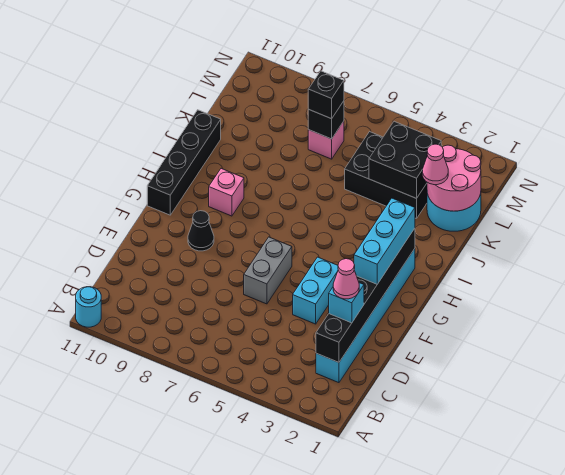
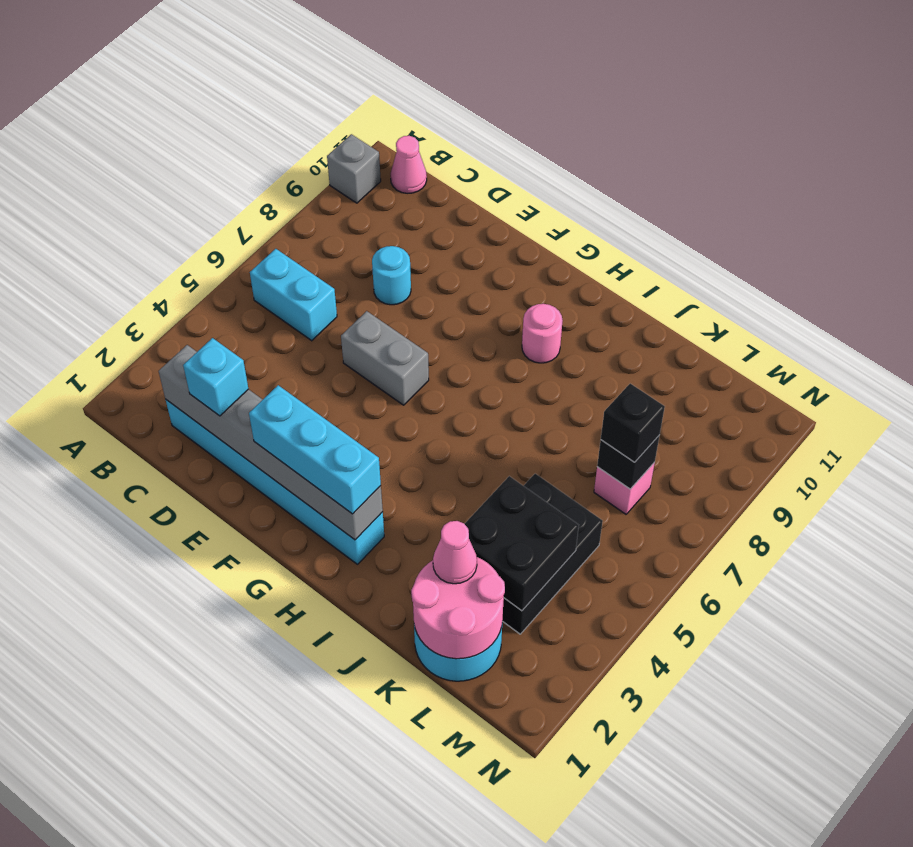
none -> grey brick A10 level 1
cyan round brick A11 level 1 -> cyan round brick D8 level 1
black brick C2:H2 level 2 -> grey brick C2:H2 level 2
pink cone D2 level 4 -> pink cone B11 level 1
cyan brick E4:F4 level 1 -> cyan brick B6:C6 level 1
black cone F9 level 1 -> none
black brick G11:J11 level 1 -> none
pink brick H9 level 1 -> pink round brick H9 level 1

